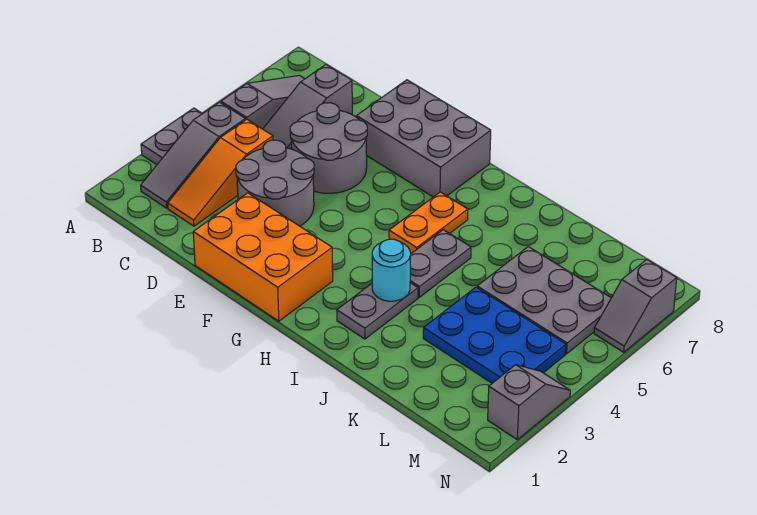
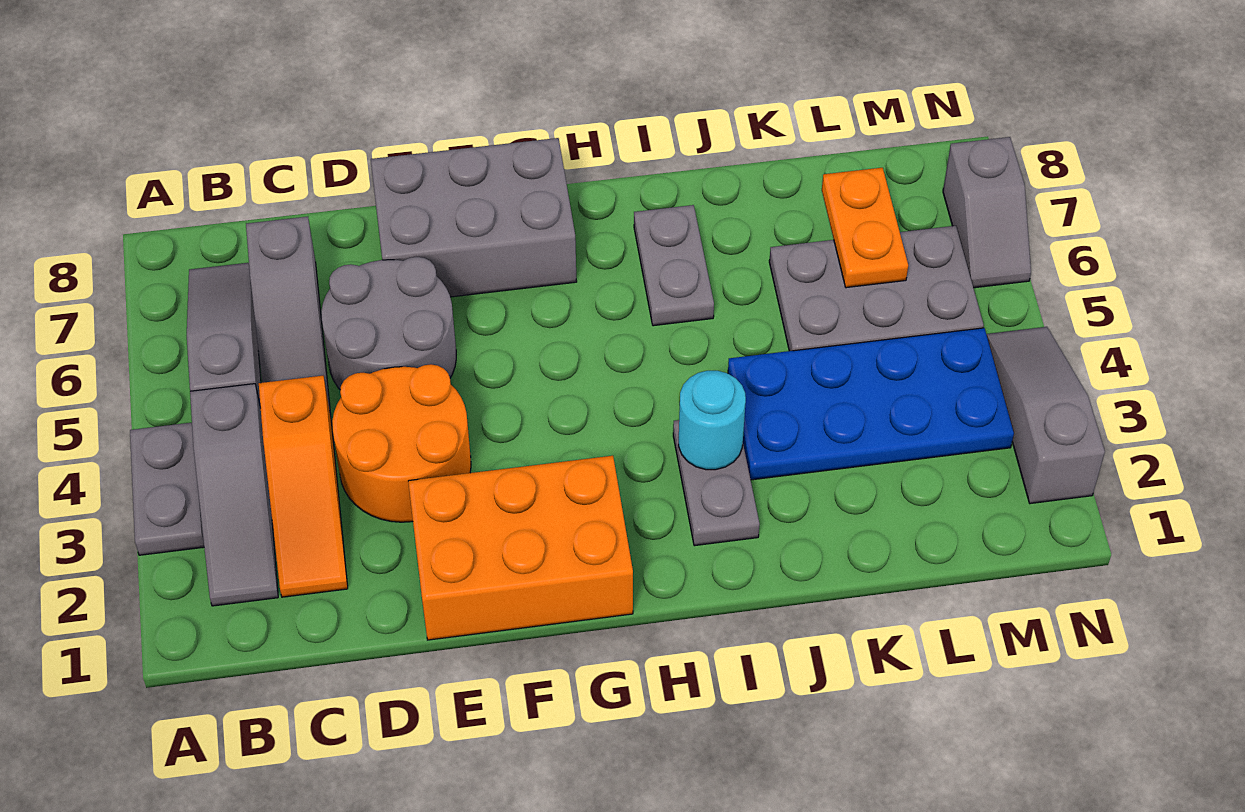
grey round brick D3:E4 level 1 -> orange round brick D3:E4 level 1
orange plate H5:H6 level 1 -> orange plate L6:L7 level 2
grey plate I4:I5 level 1 -> grey plate I6:I7 level 1
blue plate K3:M4 level 1 -> blue plate J3:M4 level 1
grey slope N2:N3 level 1 top 2 -> grey slope N2:N4 level 1 top 2

